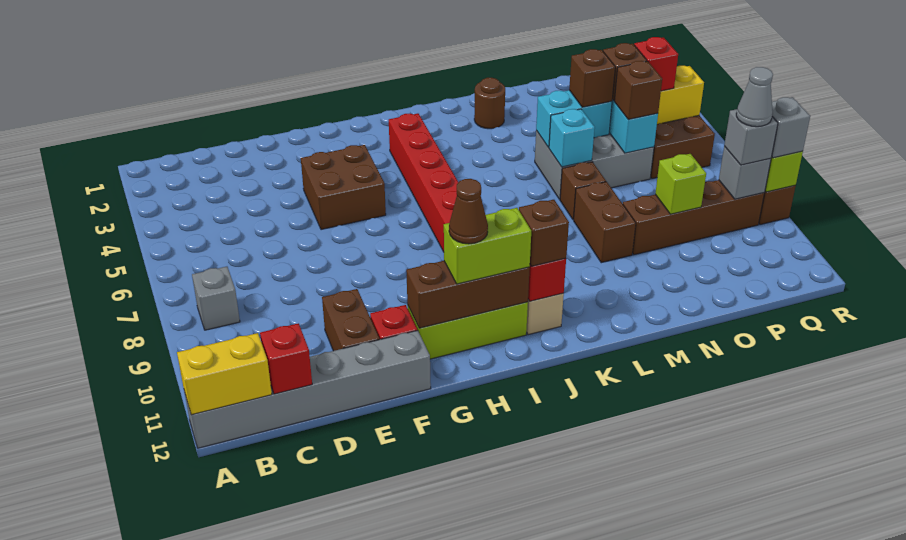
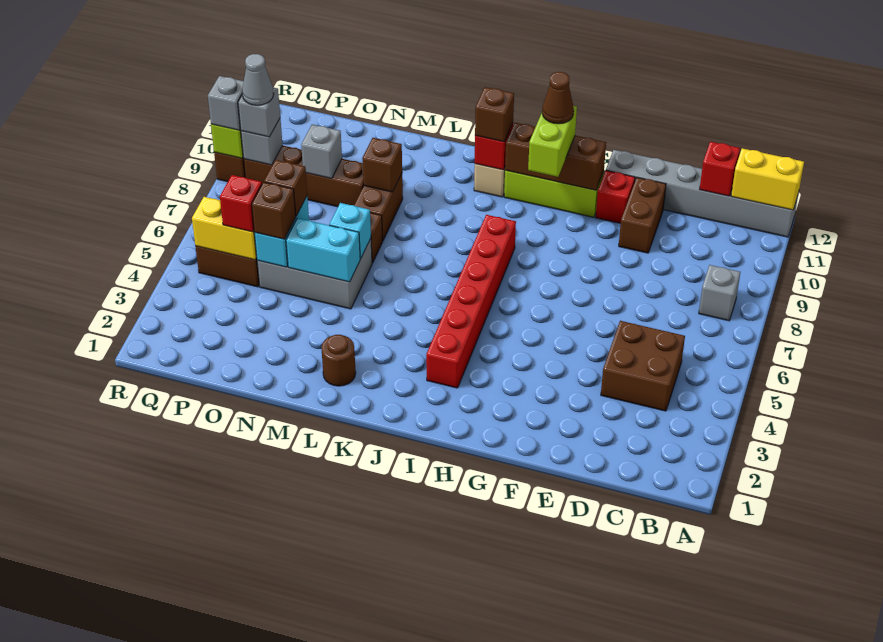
brown brick F4:G5 level 1 -> brown brick C4:D5 level 1
lime brick H11:I11 level 3 -> lime brick H10:H11 level 3
brown brick N5 level 3 -> brown brick M9 level 2
lime brick O9 level 2 -> grey brick O9 level 2

